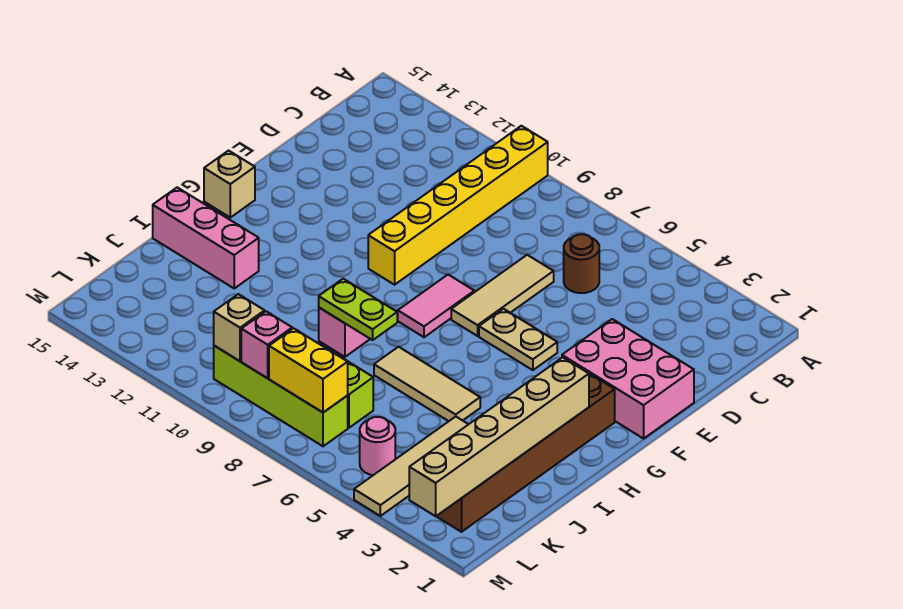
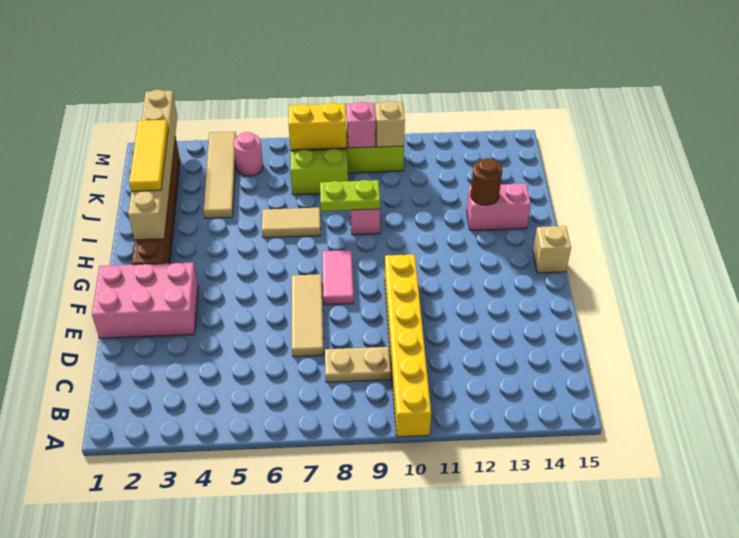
brown round brick C6 level 1 -> brown round brick I13 level 2
tan plate F5:F6 level 1 -> tan plate C8:C9 level 1
none -> yellow tile I2:K2 level 3
tan tile I5:I7 level 1 -> tan tile I6:I7 level 1
pink brick I13:I15 level 1 -> pink brick I13:I14 level 1

